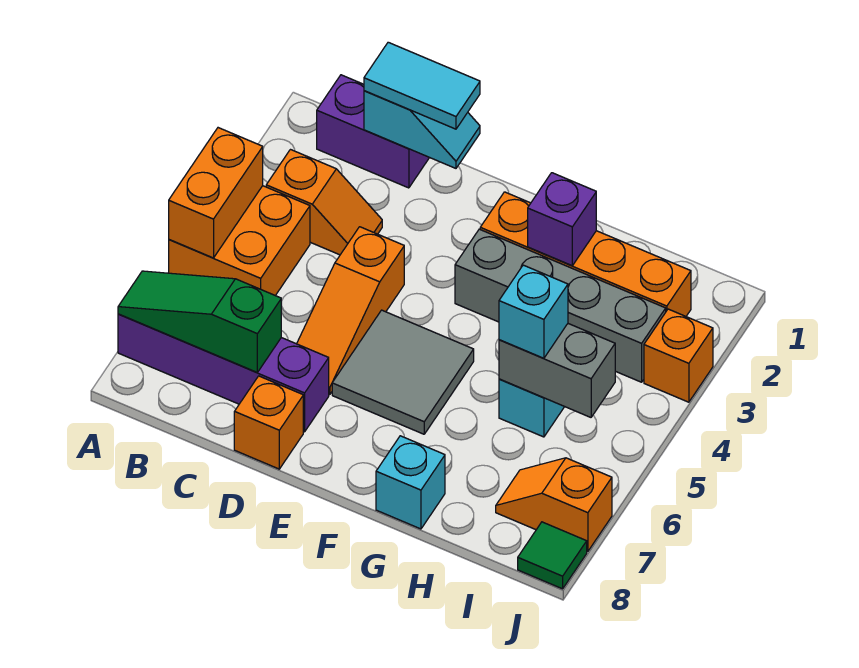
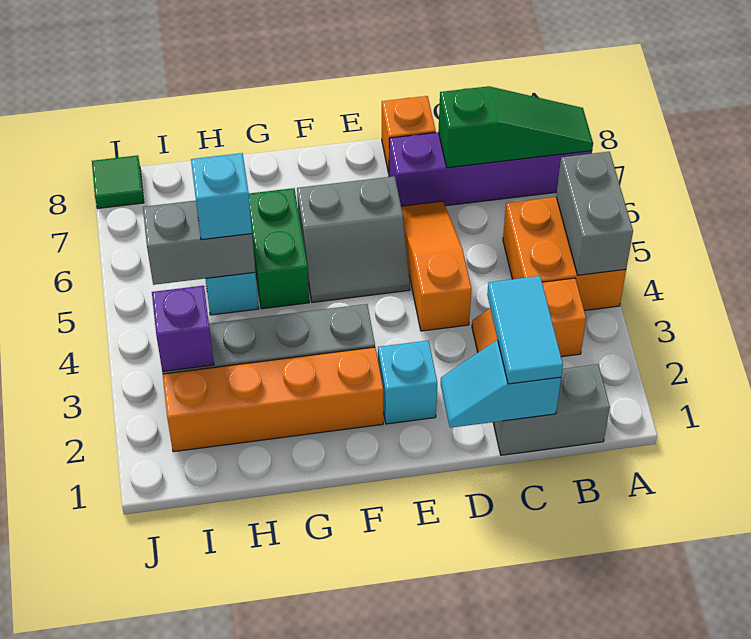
orange brick A4:A5 level 2 -> grey brick A4:A5 level 2
purple brick B1:C1 level 1 -> grey brick B1:C1 level 1
cyan tile C1:D1 level 3 -> cyan tile C1:C2 level 3
grey tile E5:F6 level 1 -> grey slope E5:F6 level 1 top 6
purple brick G2 level 2 -> purple brick I3 level 2
none -> green brick G5:G6 level 1
cyan brick G8 level 1 -> cyan brick E2 level 1
orange slope I7:J7 level 1 top J -> none
orange brick J3 level 1 -> none

